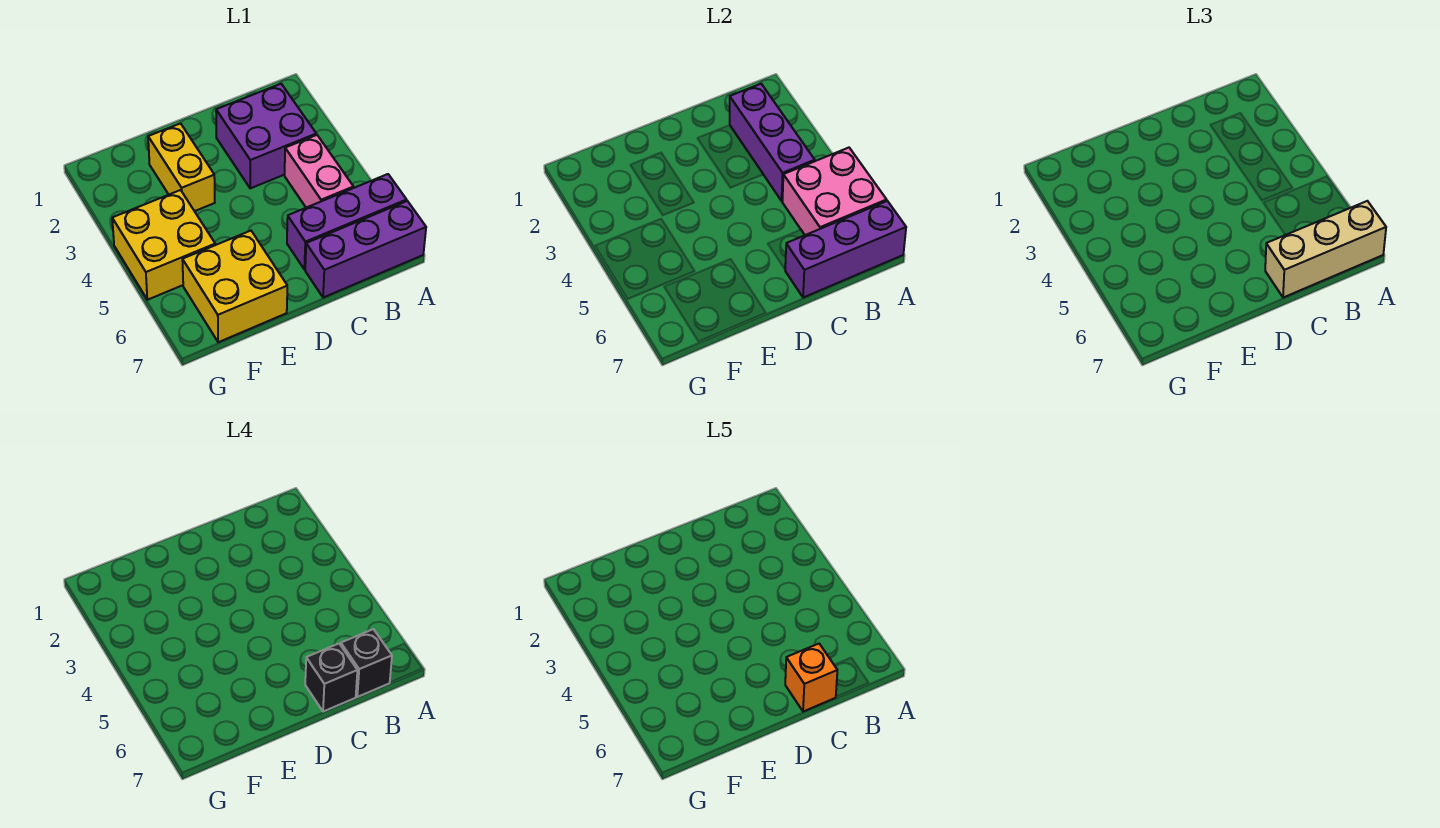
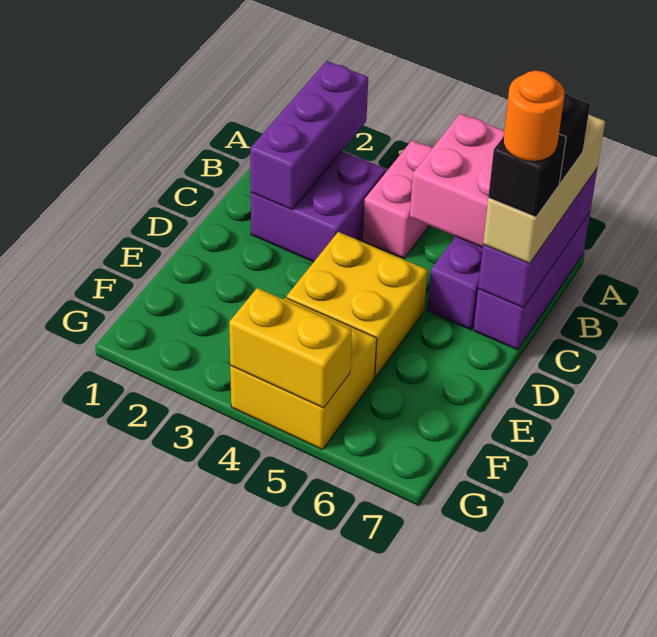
purple brick B2:B4 level 2 -> purple brick A2:C2 level 2
pink brick B4:B5 level 1 -> pink brick A4:B4 level 1
orange brick C7 level 5 -> orange round brick C7 level 5
yellow brick E2:E3 level 1 -> yellow brick G4:G5 level 2
yellow brick E6:F7 level 1 -> yellow brick D4:E5 level 1

